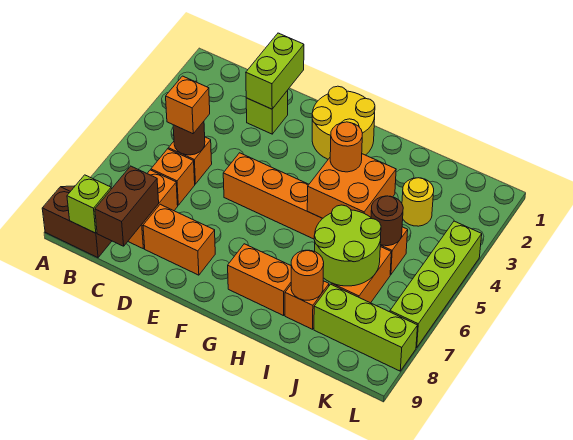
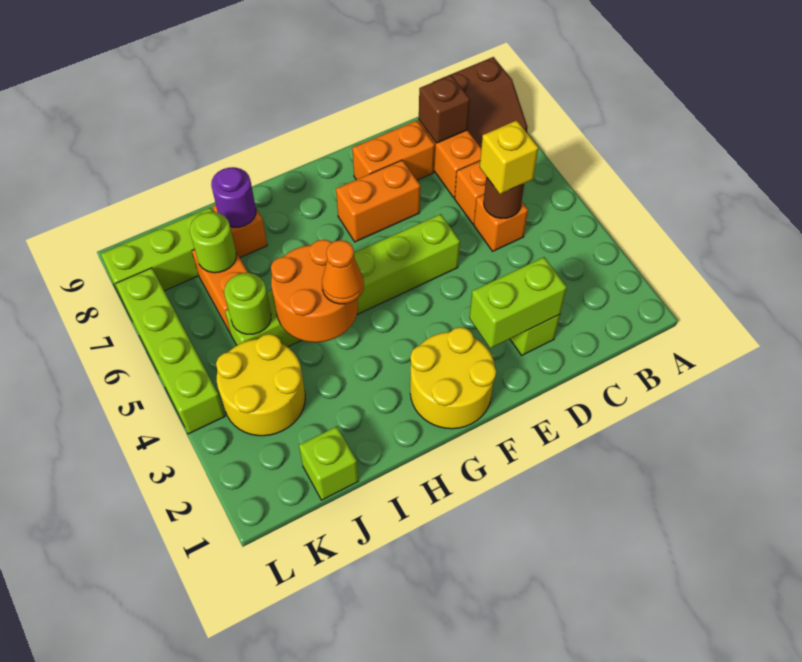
lime brick B9 level 2 -> lime brick J1 level 1
orange brick C5 level 3 -> yellow brick C5 level 3
brown brick C8:C9 level 2 -> brown brick C8 level 2
lime brick D1:D2 level 2 -> lime brick D2:E2 level 2
orange brick E5:J5 level 1 -> lime brick E5:J5 level 1
orange brick G8:H8 level 1 -> orange brick E7:F7 level 1
orange brick H4:I5 level 2 -> orange round brick H4:I5 level 2
orange round brick H4 level 3 -> orange cone H4 level 3
lime round brick I6:J7 level 2 -> lime round brick J7 level 2
orange round brick I8 level 2 -> purple round brick I8 level 2
yellow round brick J3 level 1 -> yellow round brick J3:K4 level 1
brown round brick J5 level 2 -> lime round brick J5 level 2

